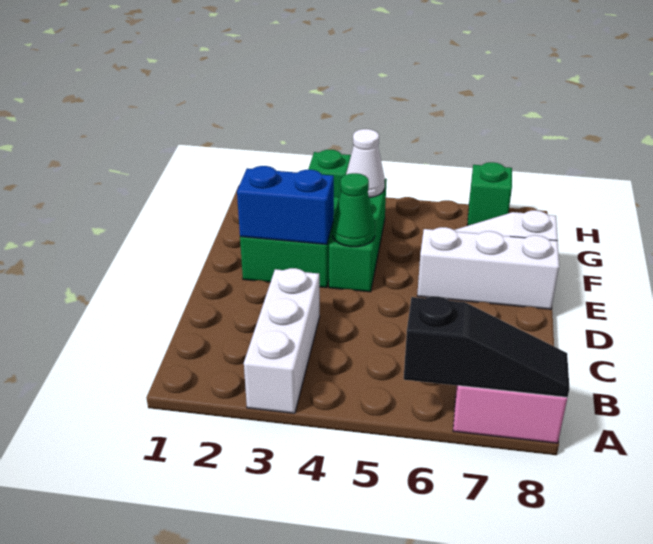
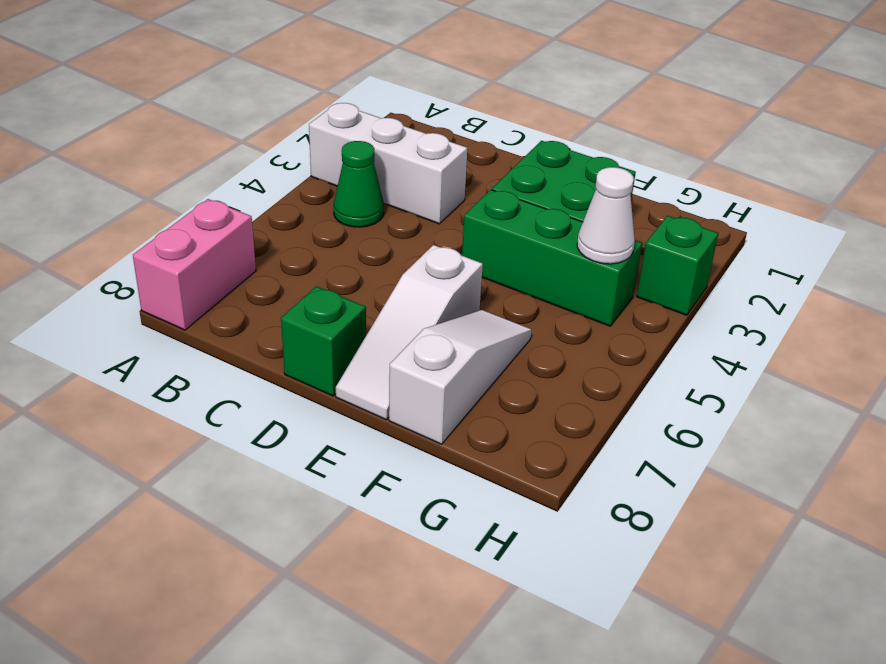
black slope A6:A8 level 2 top 6 -> none
blue brick E2:E3 level 2 -> none
green cone E4 level 2 -> green cone B4 level 1
white brick E6:E8 level 1 -> white slope E6:E8 level 1 top 6
green brick H7 level 1 -> green brick D8 level 1

